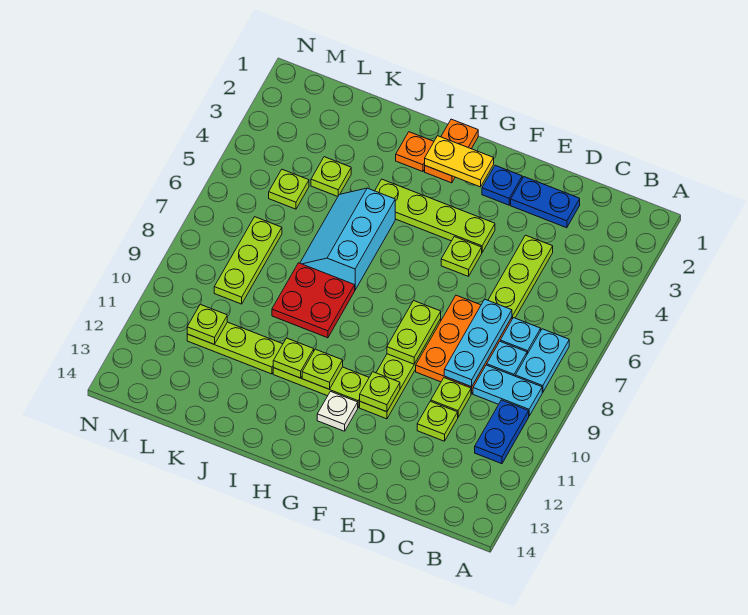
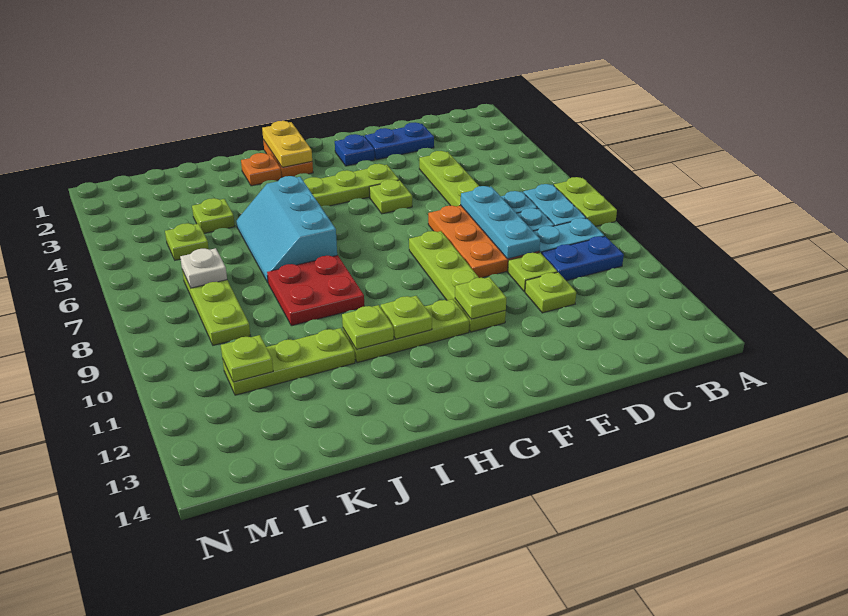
blue plate B10:B11 level 1 -> blue plate B10:C10 level 1
lime plate F8:F9 level 2 -> lime plate A7:A8 level 1
yellow plate G2:H2 level 2 -> yellow plate H1:H2 level 2
white plate G12 level 1 -> white plate L7 level 2

